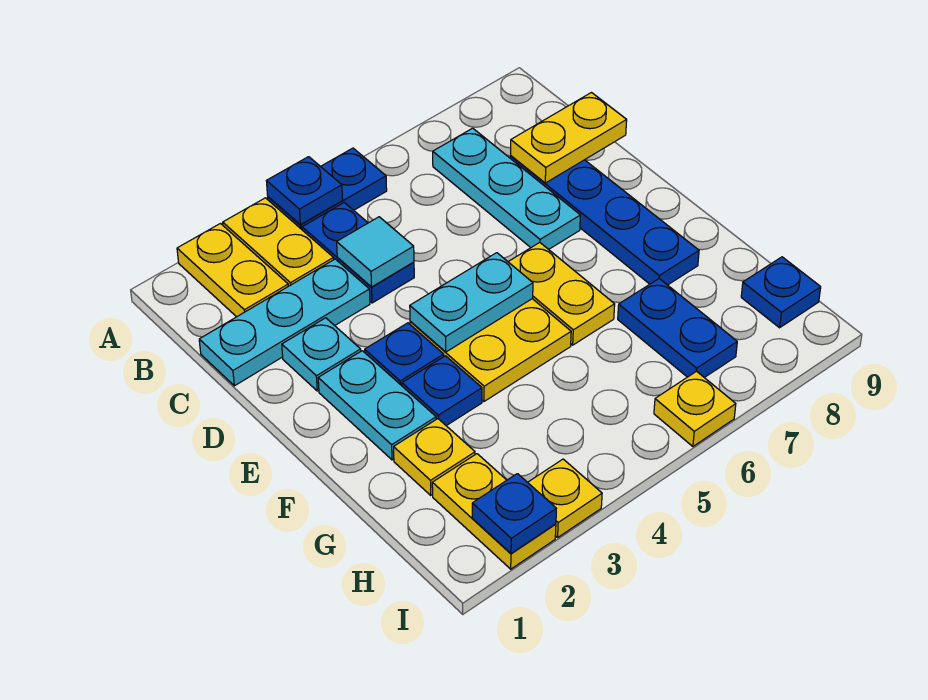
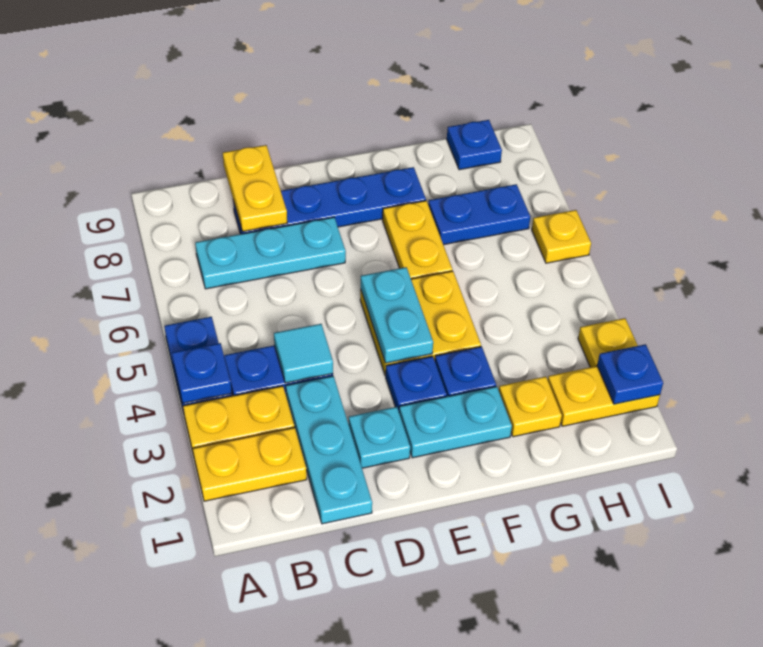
yellow plate E6:F6 level 1 -> yellow plate F6:F7 level 1

